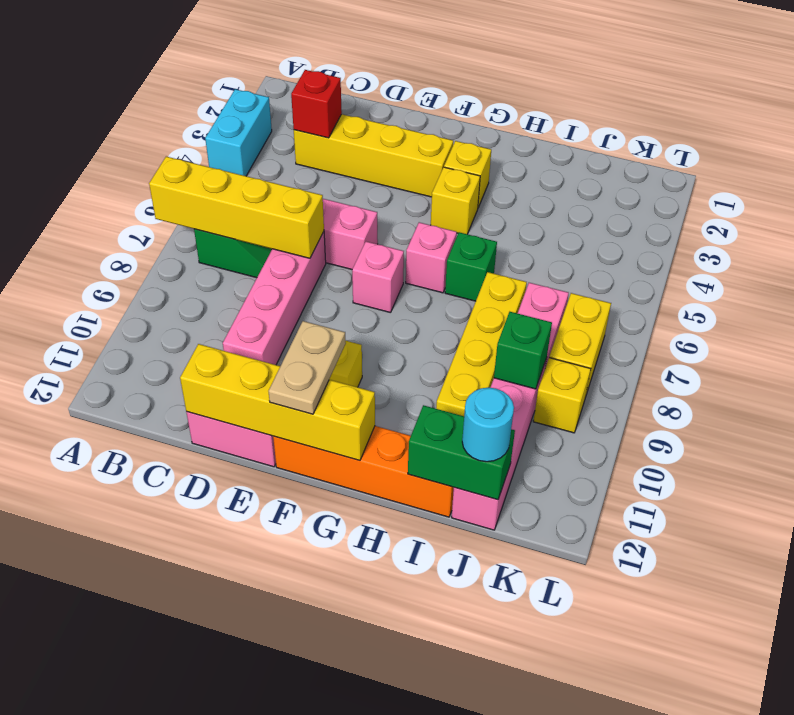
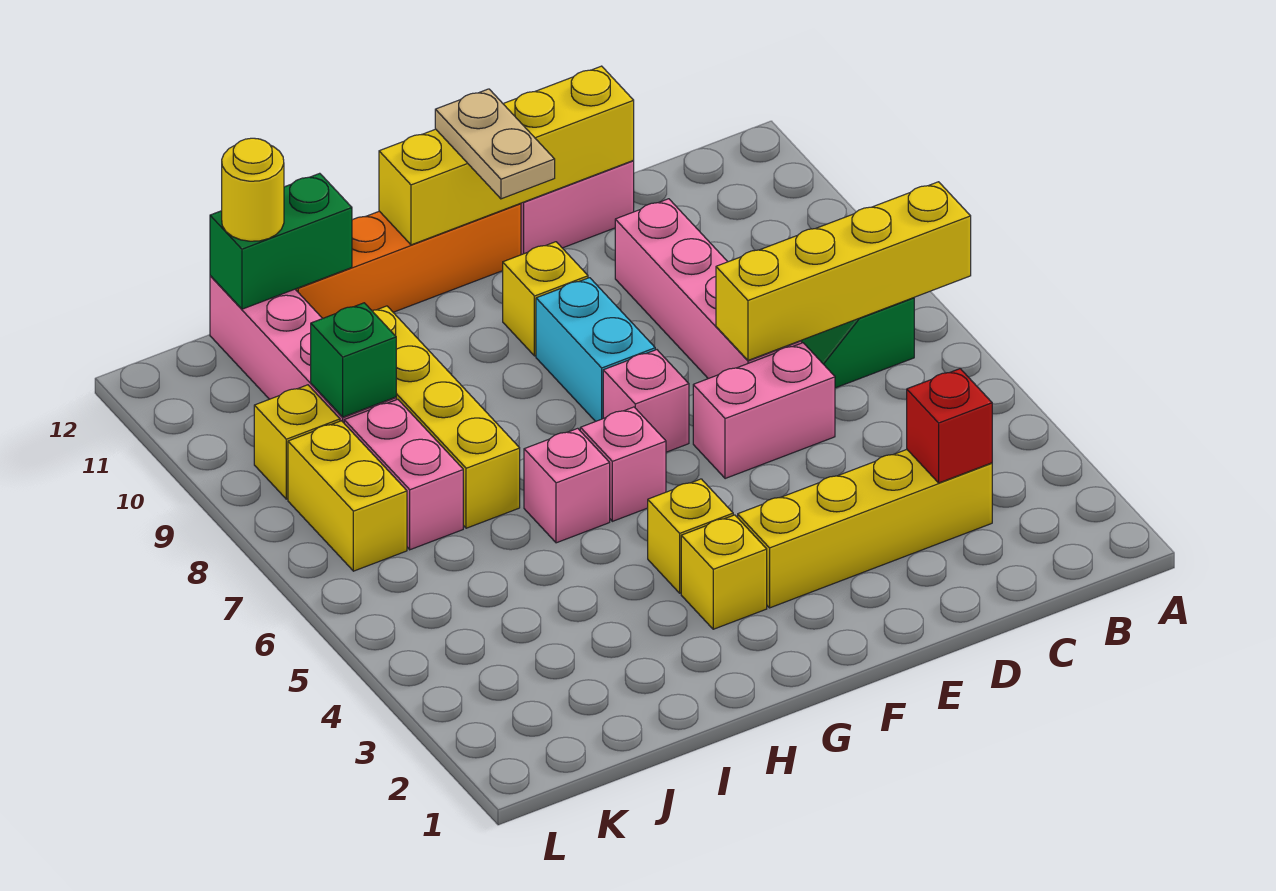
cyan brick A3:A4 level 1 -> cyan brick F8:F9 level 1
green brick H6 level 1 -> pink brick H6 level 1
cyan round brick J12 level 3 -> yellow round brick J12 level 3

